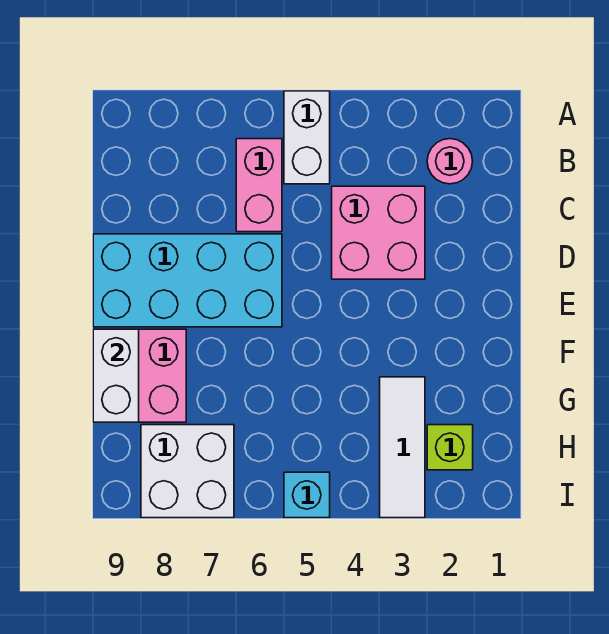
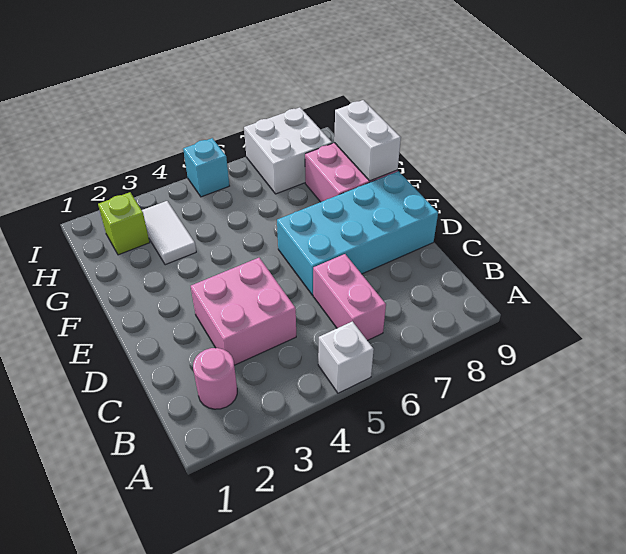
white brick A5:B5 level 1 -> white brick A5 level 1
white tile G3:I3 level 1 -> white tile G3:H3 level 1

